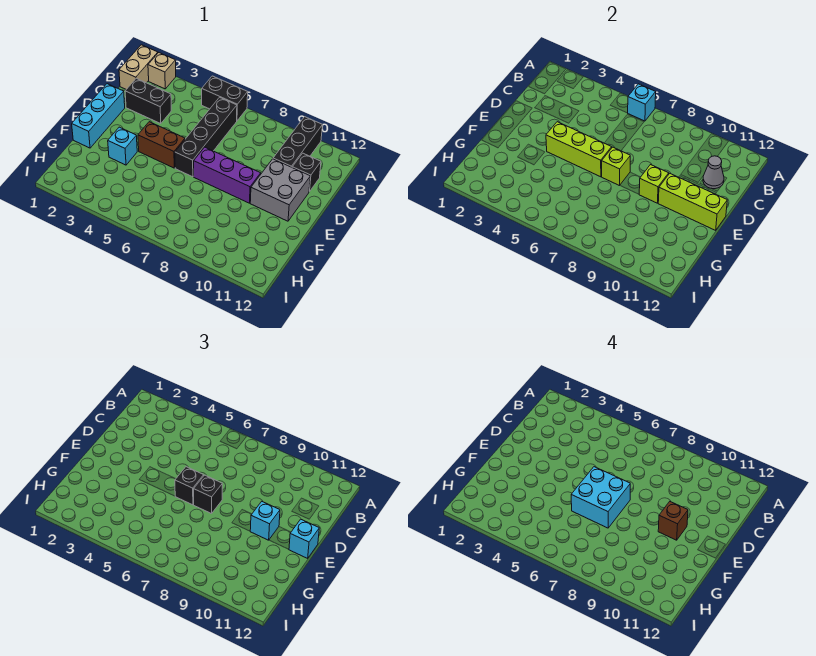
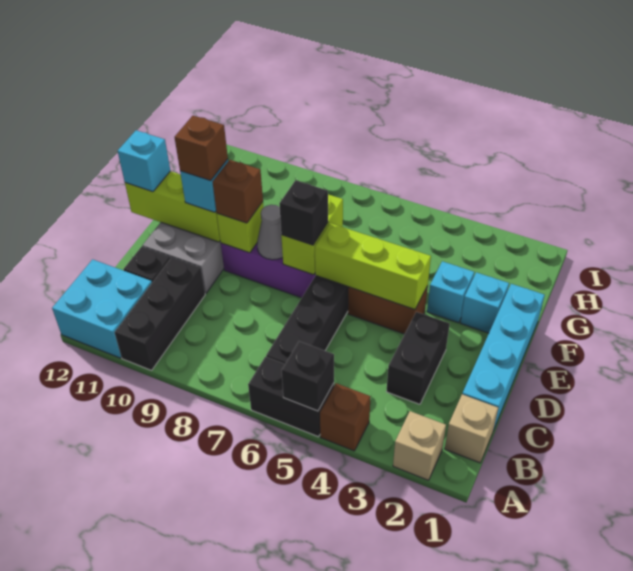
tan brick A1:B1 level 1 -> tan brick B1 level 1
none -> brown brick A4 level 1
cyan brick A6 level 2 -> cyan brick F2 level 1
black brick C2:C3 level 1 -> black brick C3:D3 level 1
grey cone C11 level 2 -> grey cone E8 level 2
cyan brick D1:F1 level 1 -> cyan brick C1:F1 level 1
black brick E6 level 3 -> black brick A5 level 2
cyan brick E6:F7 level 4 -> cyan brick A11:B12 level 1
lime brick E7 level 2 -> lime brick E7:F7 level 2
none -> brown brick E9 level 3

